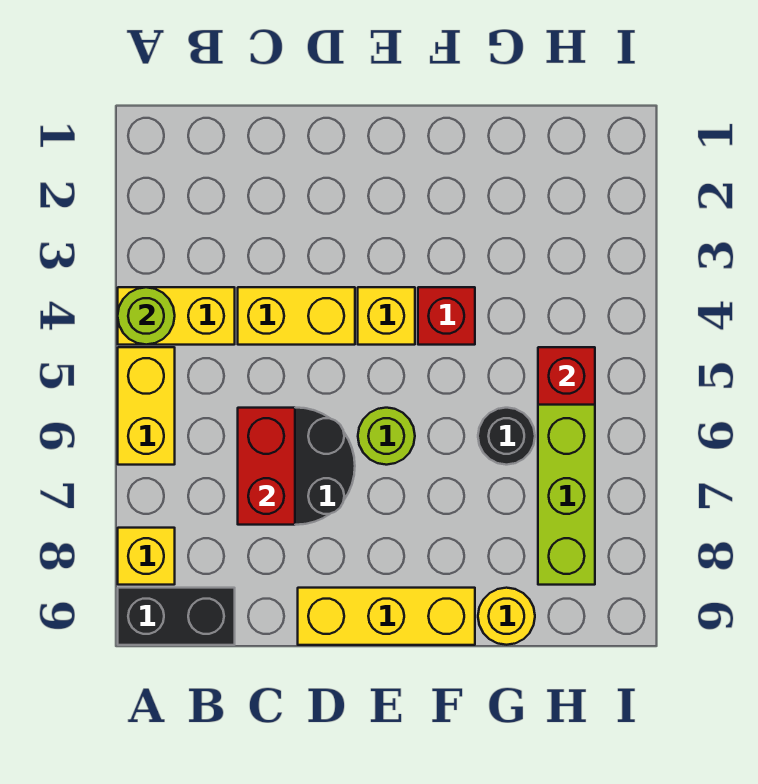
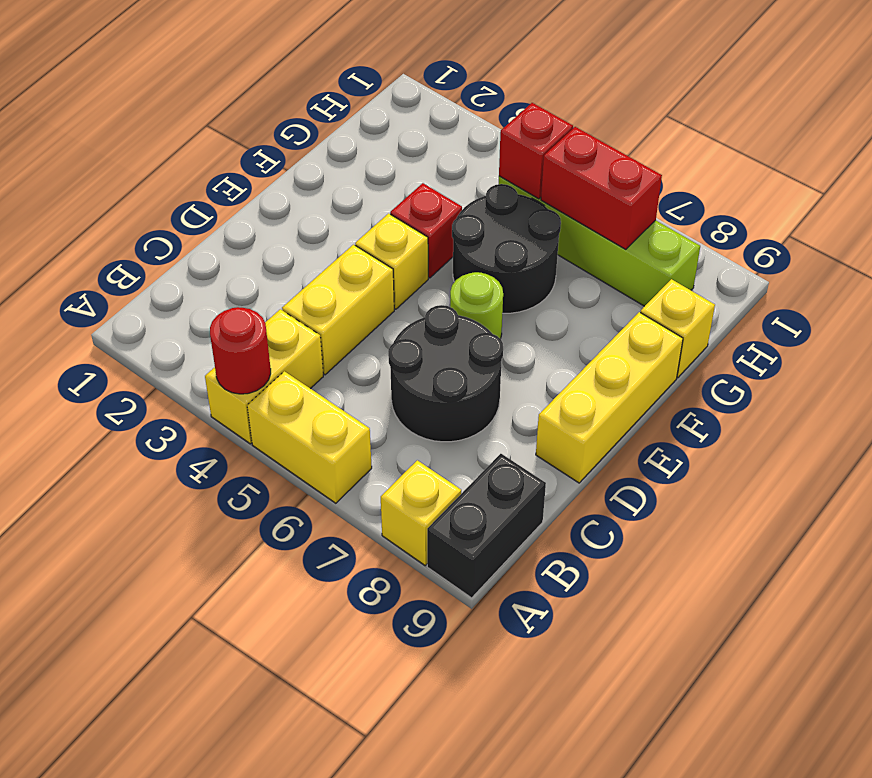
lime round brick A4 level 2 -> red round brick A4 level 2
red brick C6:C7 level 2 -> red brick H6:H7 level 2
black round brick G6 level 1 -> black round brick F5:G6 level 1
yellow round brick G9 level 1 -> yellow brick G9 level 1

